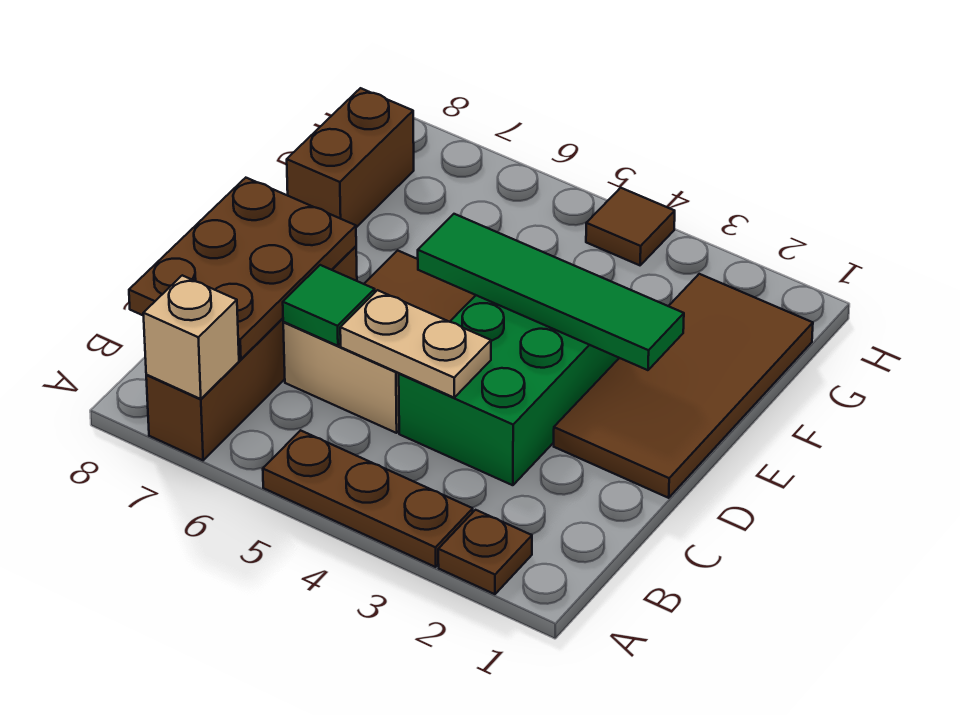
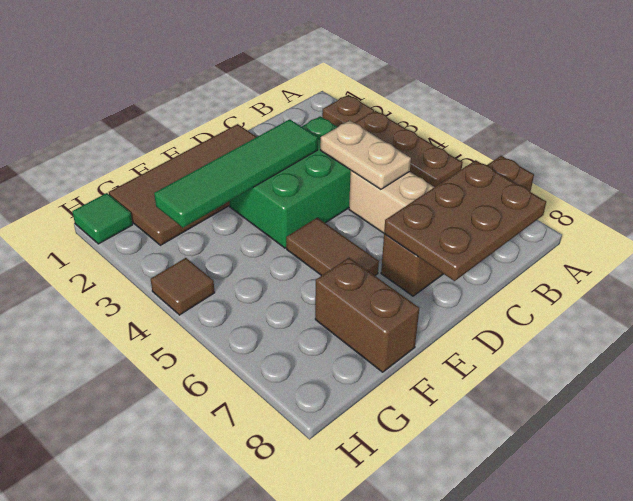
tan brick A7 level 2 -> none
green tile C6 level 2 -> green tile H1 level 1
green tile E2:E5 level 2 -> green tile D3:G3 level 2
brown brick F8:G8 level 1 -> brown brick F7:F8 level 1

